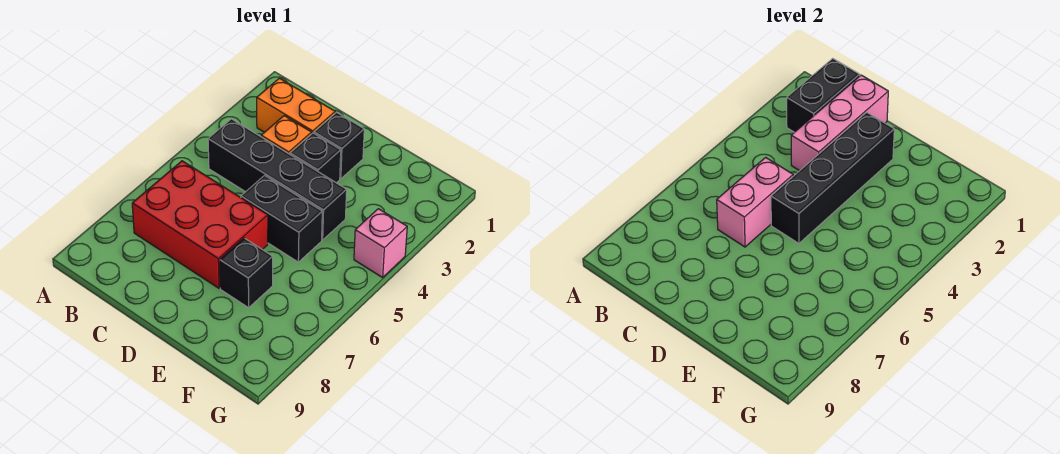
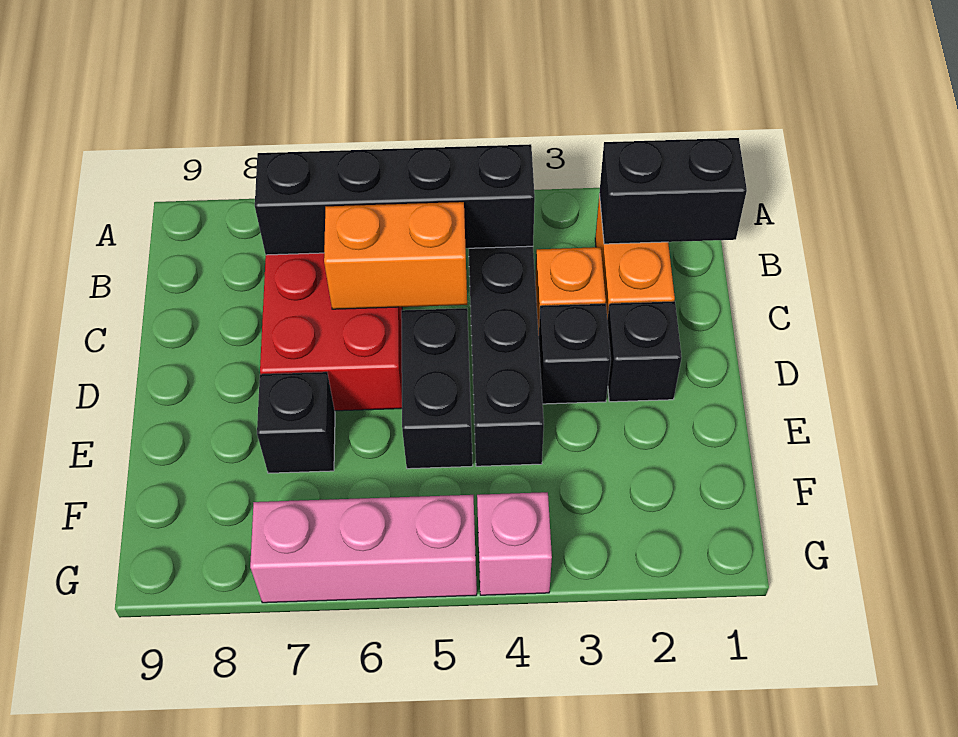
pink brick C1:C3 level 2 -> pink brick G5:G7 level 1
pink brick C5:C6 level 2 -> orange brick C5:C6 level 2
black brick D2:D5 level 2 -> black brick B4:B7 level 2

